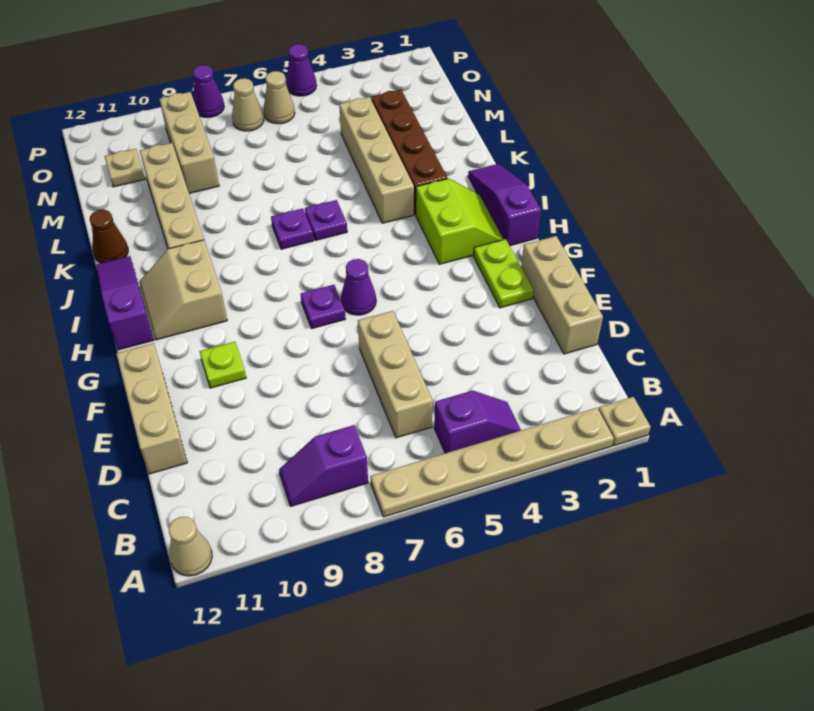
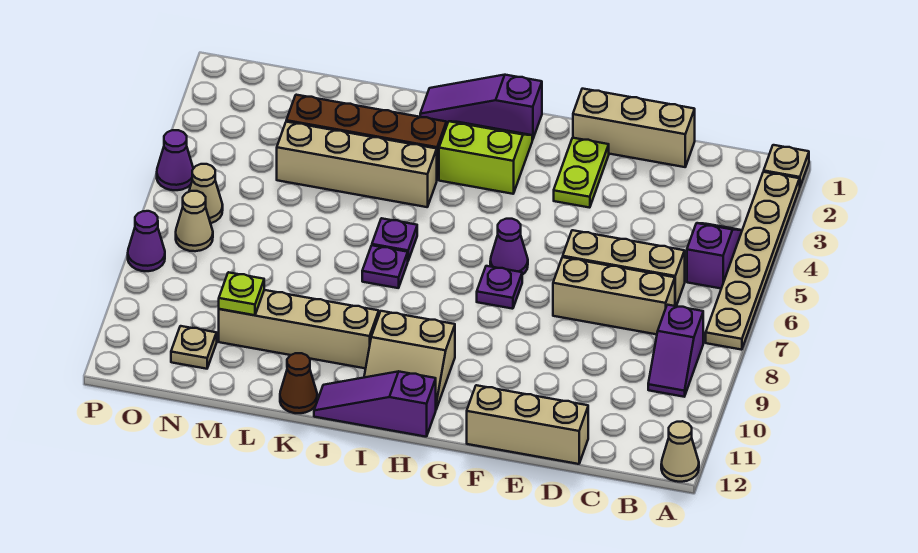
lime plate F2:G2 level 1 -> lime plate F2:F3 level 1
lime plate F10 level 1 -> lime plate M10 level 2
tan brick M9:O9 level 1 -> tan brick C7:E7 level 1

